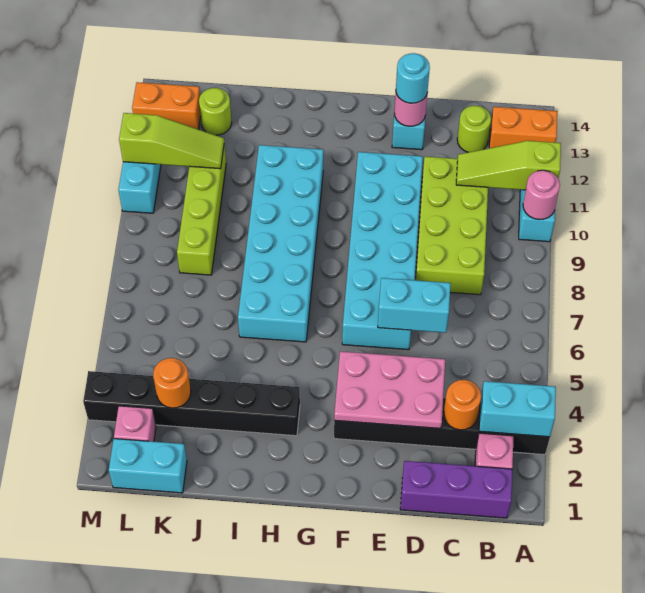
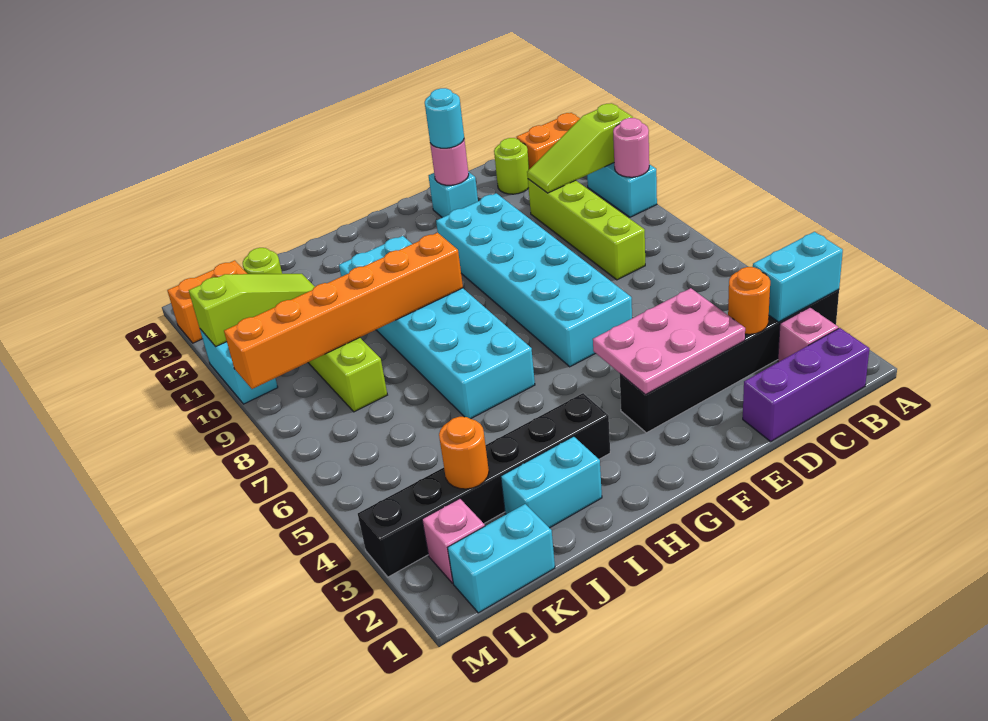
lime brick C8:D11 level 1 -> lime brick C8:C11 level 1
cyan brick D6:E6 level 2 -> cyan brick I2:J2 level 1
none -> orange brick H9:M9 level 2

